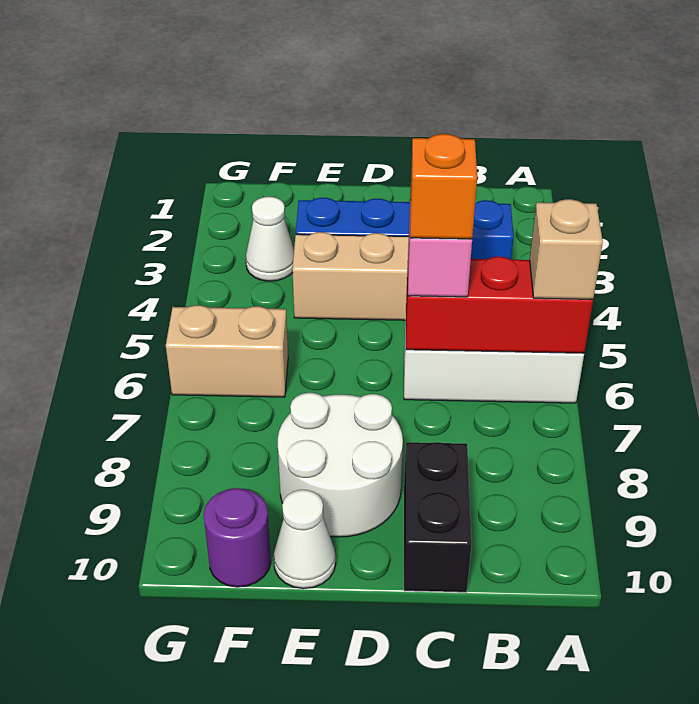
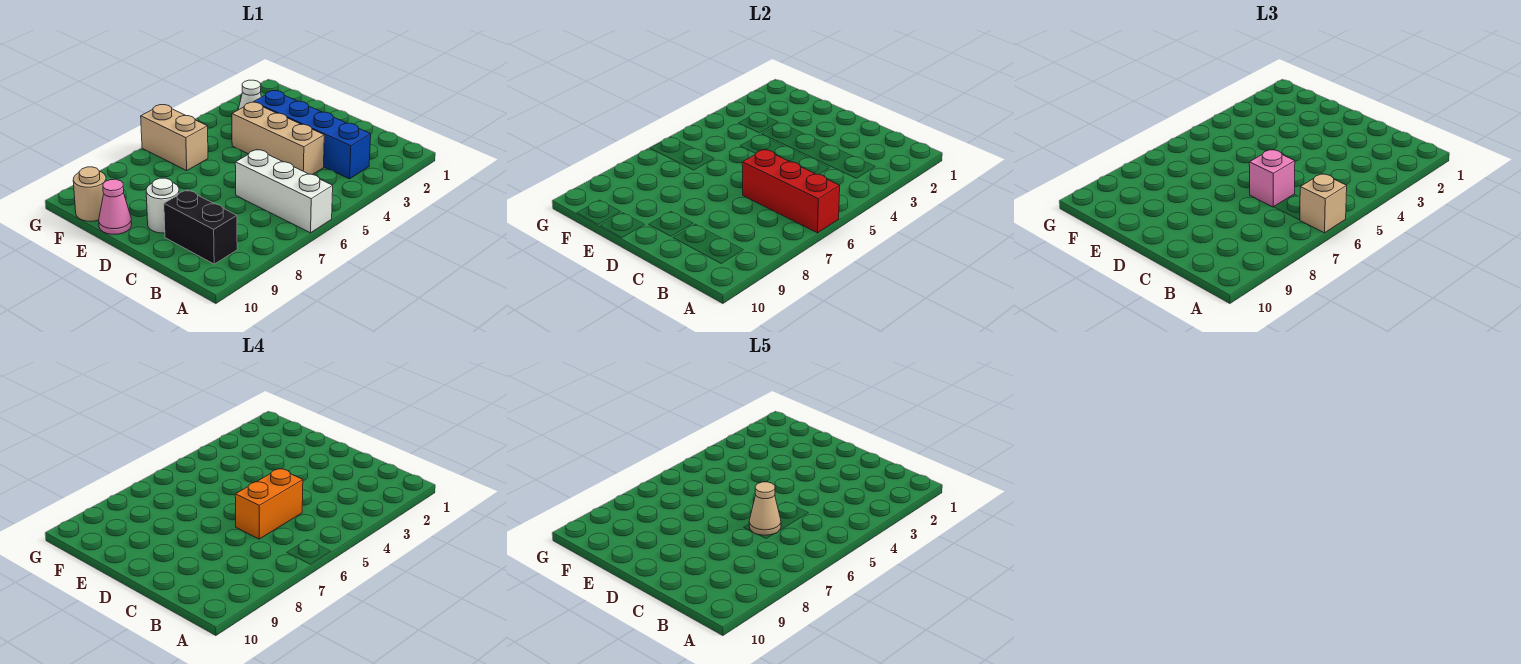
orange brick C6 level 4 -> orange brick C5:C6 level 4
none -> tan cone C6 level 5
black brick C9:C10 level 1 -> black brick B9:C9 level 1
white round brick D8:E9 level 1 -> white round brick D9 level 1
white cone E10 level 1 -> pink cone E10 level 1
purple round brick F10 level 1 -> tan round brick F10 level 1

